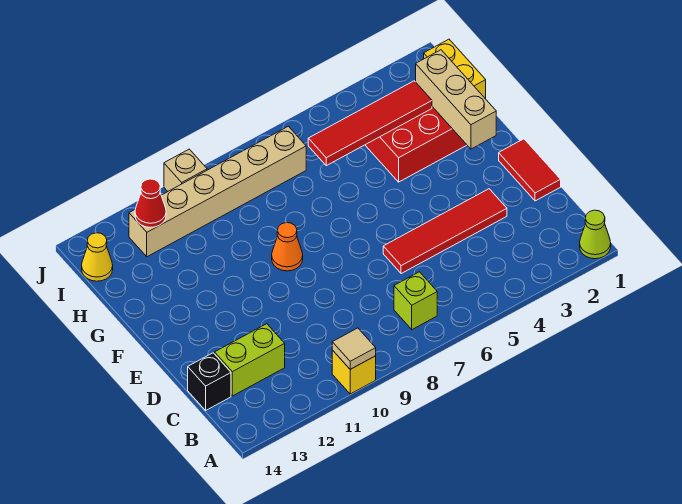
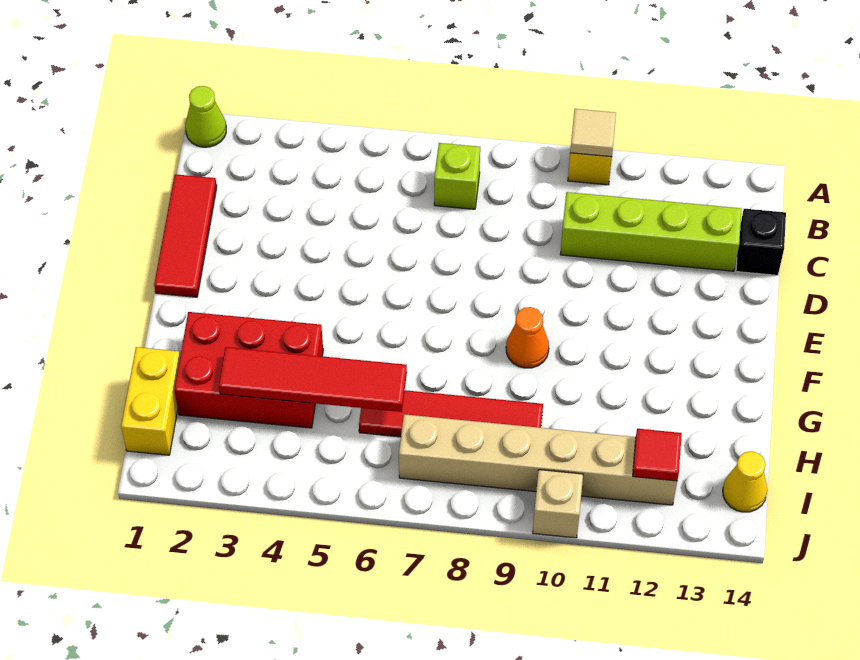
lime brick C12:C13 level 1 -> lime brick C10:C13 level 1
red tile D1:E1 level 1 -> red tile C1:E1 level 1
red tile D3:D6 level 1 -> red tile H6:H9 level 1
tan brick F2:H2 level 2 -> none
red cone I12 level 2 -> red tile I12 level 2

